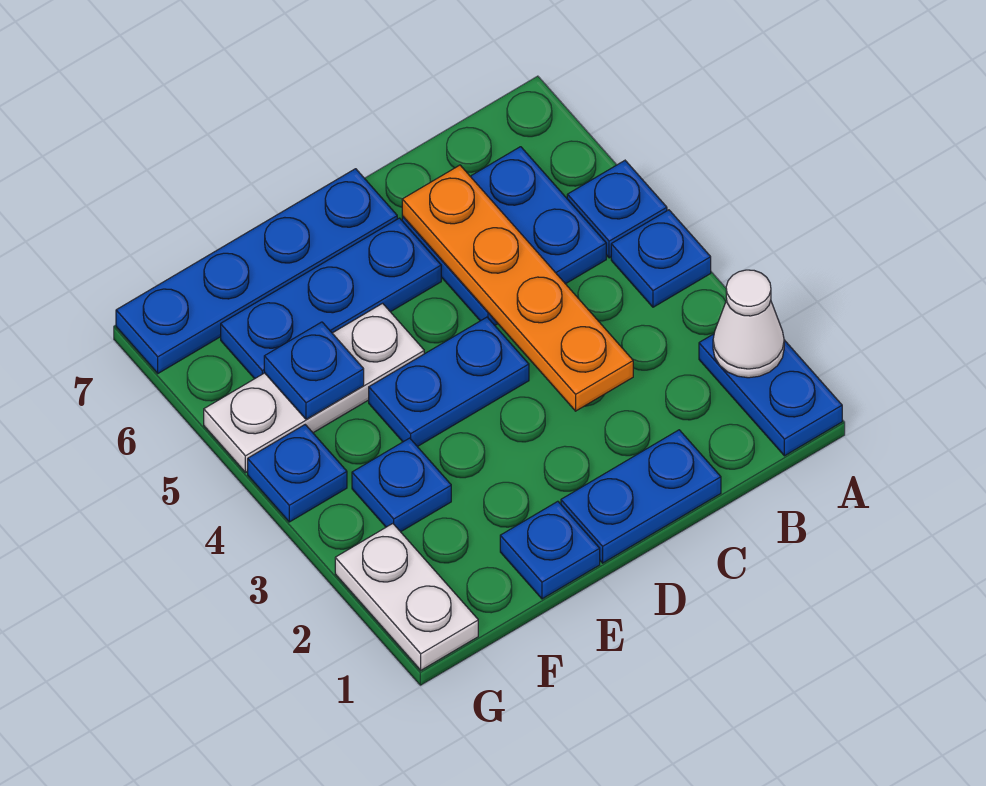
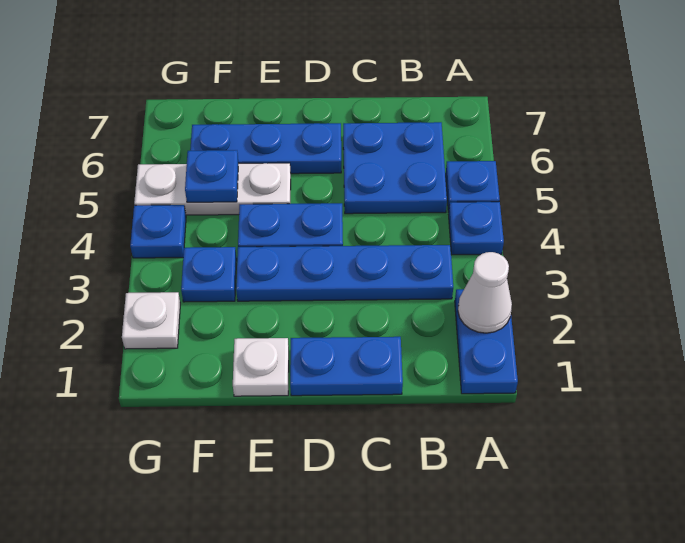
orange plate C3:C6 level 2 -> none
blue plate D7:G7 level 1 -> blue plate B3:E3 level 1
blue plate E1 level 1 -> white plate E1 level 1
white plate G1:G2 level 1 -> white plate G2 level 1

